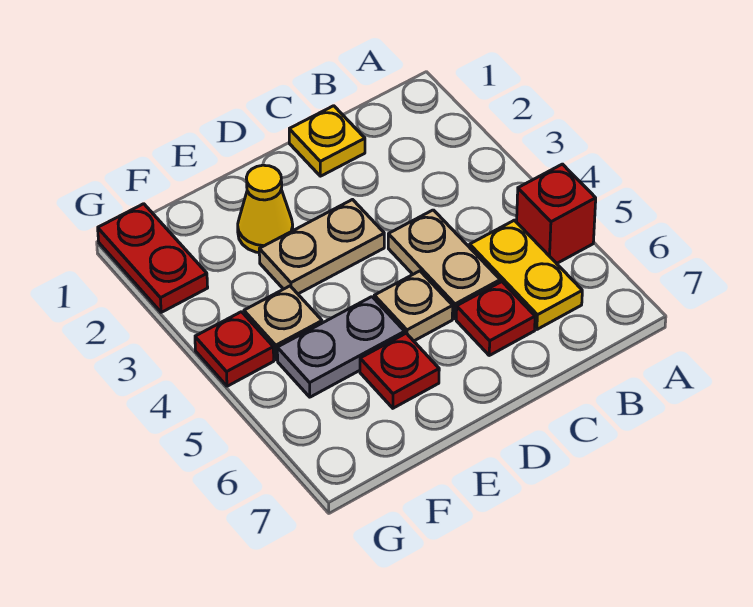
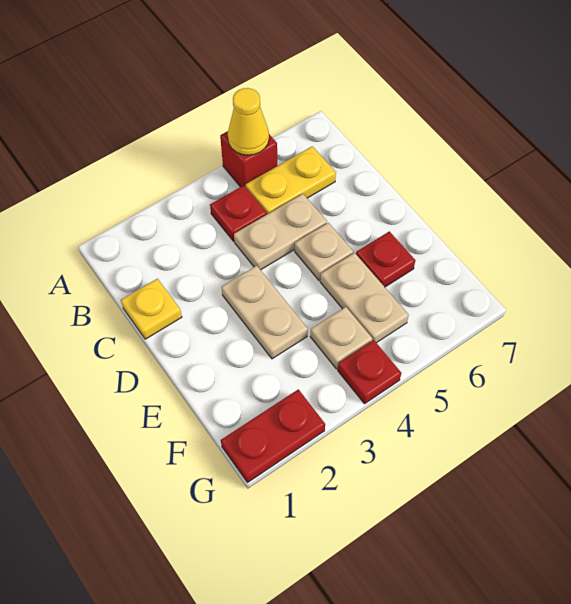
red plate C6 level 1 -> red plate B4 level 1
yellow cone E2 level 1 -> yellow cone A5 level 2
grey plate E5:F5 level 1 -> tan plate E5:F5 level 1

